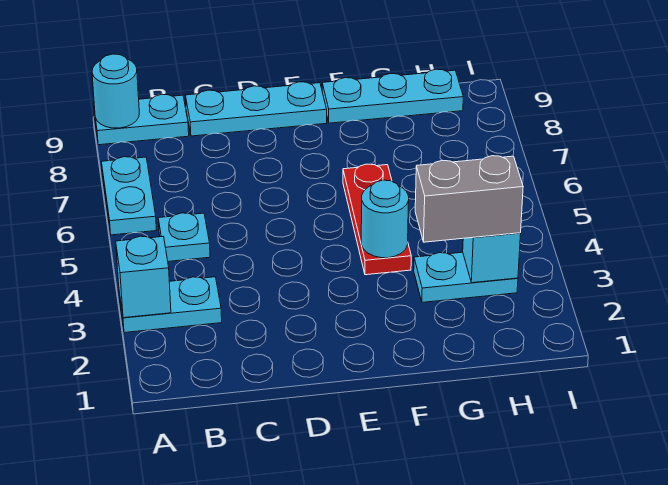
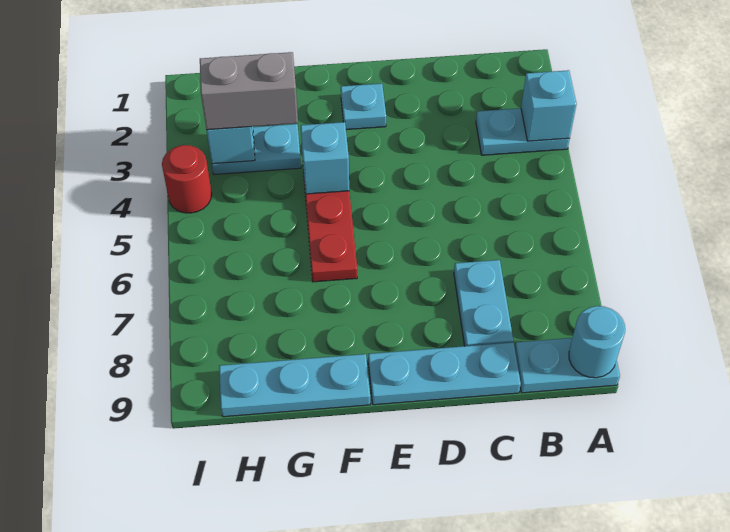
cyan plate A6:A7 level 1 -> cyan plate C7:C8 level 1
cyan plate B5 level 1 -> cyan plate E2 level 1
cyan round brick F4 level 2 -> cyan brick F4 level 2
none -> red round brick I4 level 1

